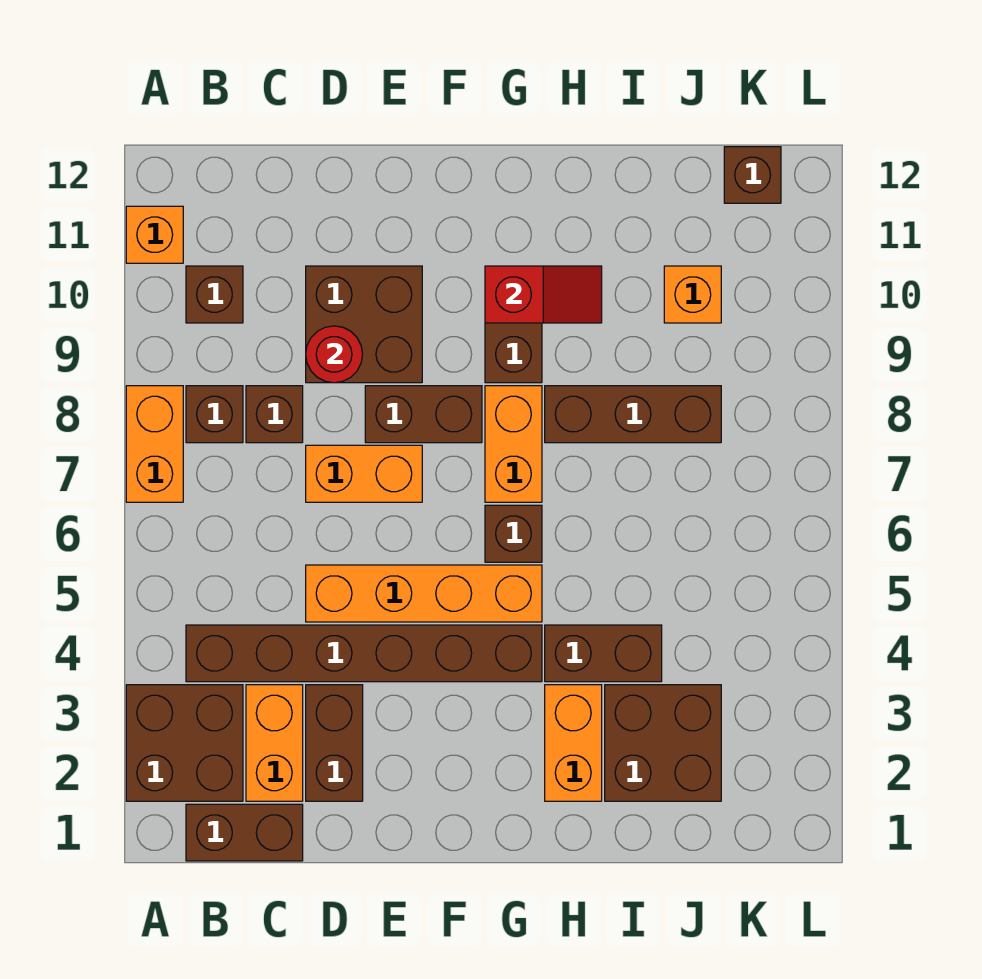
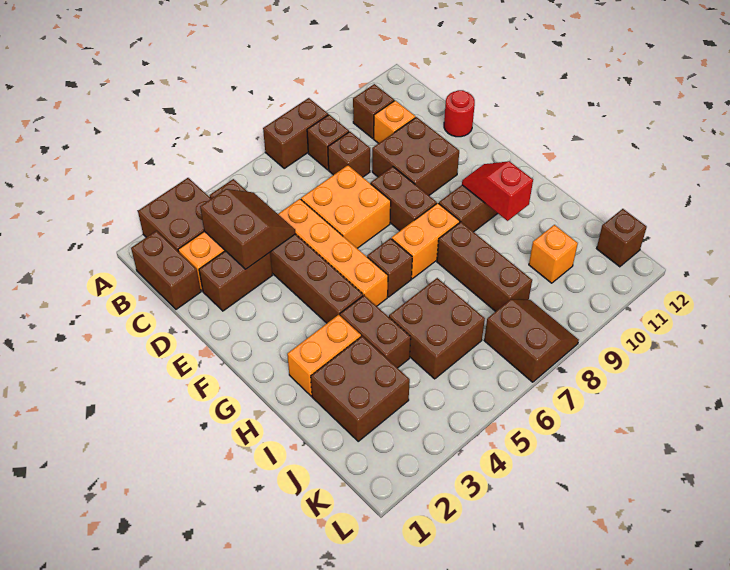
orange brick A7:A8 level 1 -> brown brick A7:A8 level 1
orange brick A11 level 1 -> orange brick C10 level 1
none -> brown slope C3:D4 level 2 top 3
orange brick D7:E7 level 1 -> orange brick D6:E7 level 1
red round brick D9 level 2 -> red round brick D12 level 1
red slope G10:H10 level 2 top G -> red slope G10:H10 level 2 top H
none -> brown brick I5:J6 level 1
none -> brown slope K7:L8 level 1 top 7

